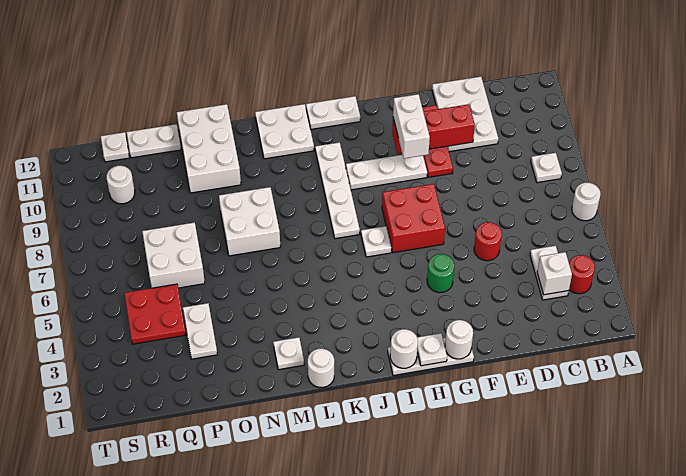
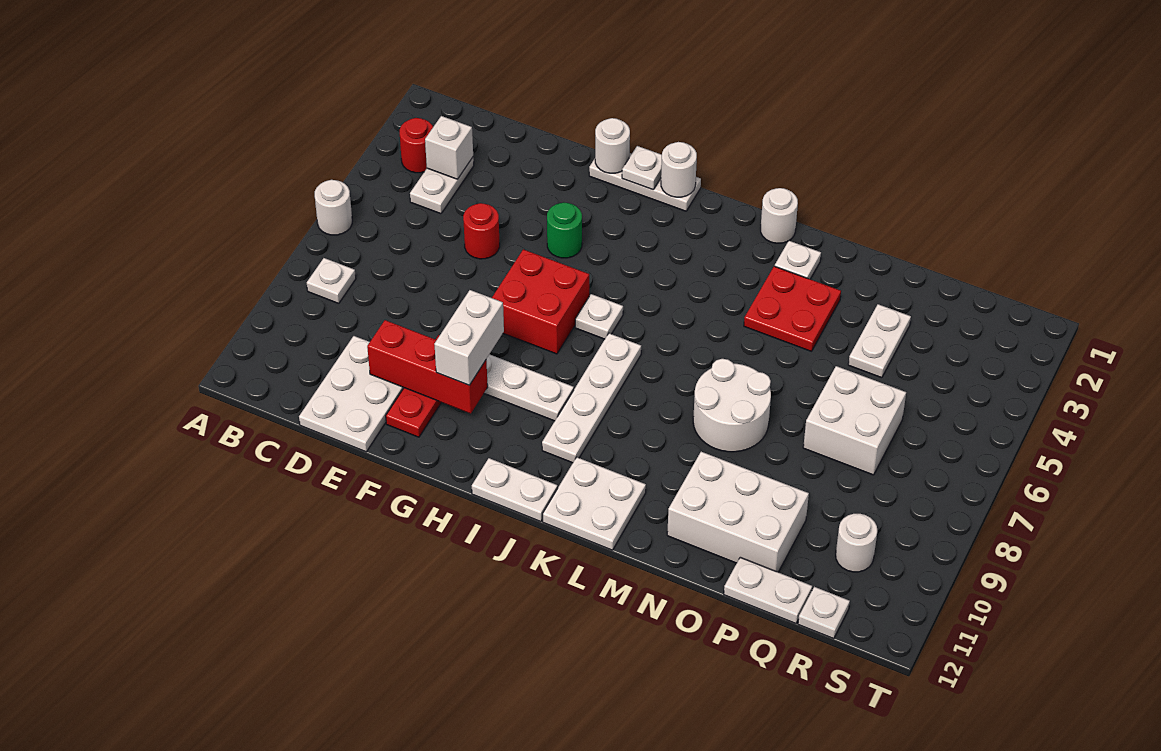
white brick M7:N8 level 1 -> white round brick M7:N8 level 1
white brick N10:O12 level 1 -> white brick N10:P11 level 1
red plate Q4:R5 level 1 -> red plate M3:N4 level 1

